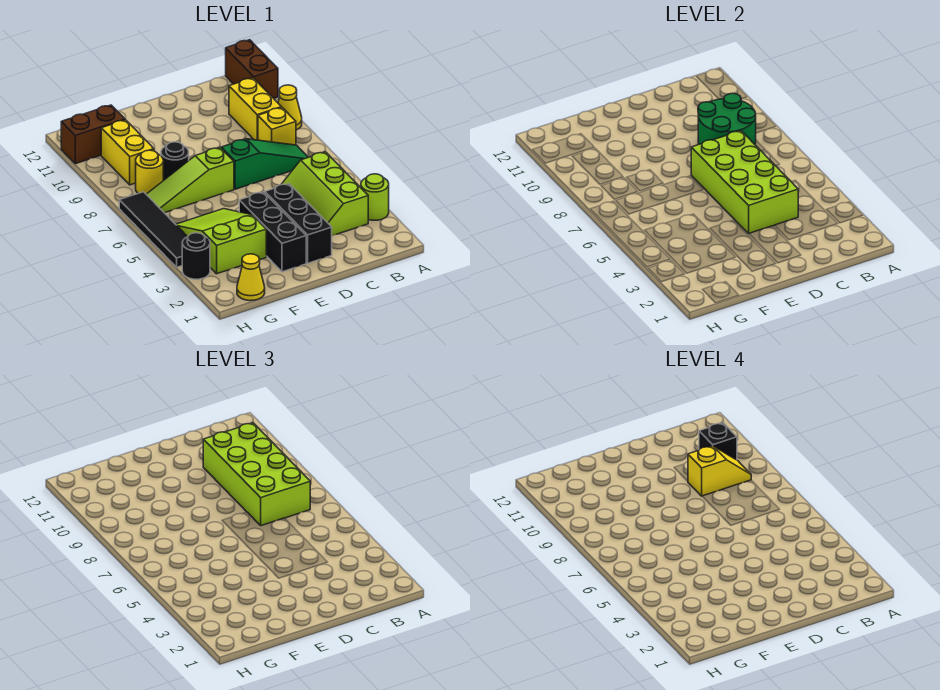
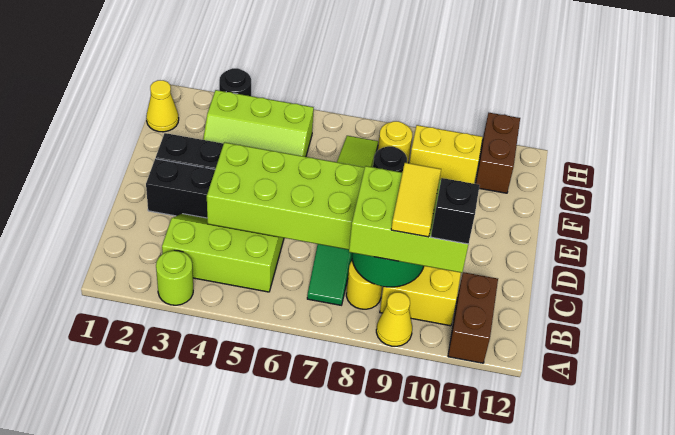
brown brick A11:A12 level 1 -> brown brick A11:B11 level 1
lime brick B7:C10 level 3 -> lime brick B8:C10 level 3
yellow brick B8 level 1 -> yellow round brick B8 level 1
yellow slope B9:C9 level 4 top C -> yellow tile B9:C9 level 4
lime slope F3:G5 level 1 top 3 -> lime slope F3:G5 level 1 top G
black tile H4:H7 level 1 -> none

